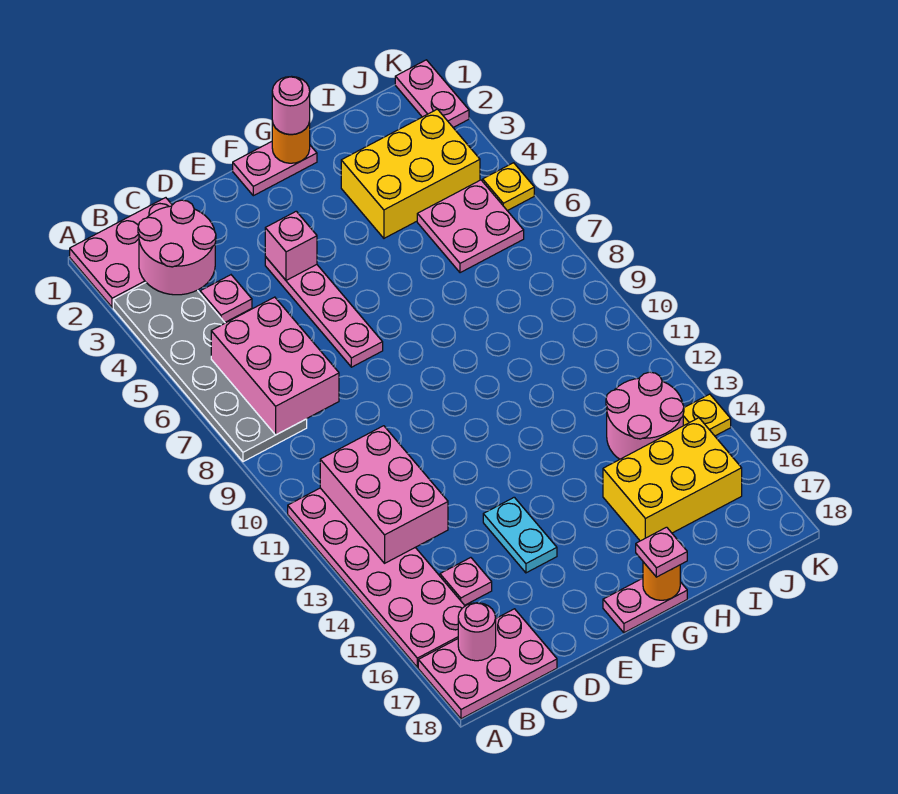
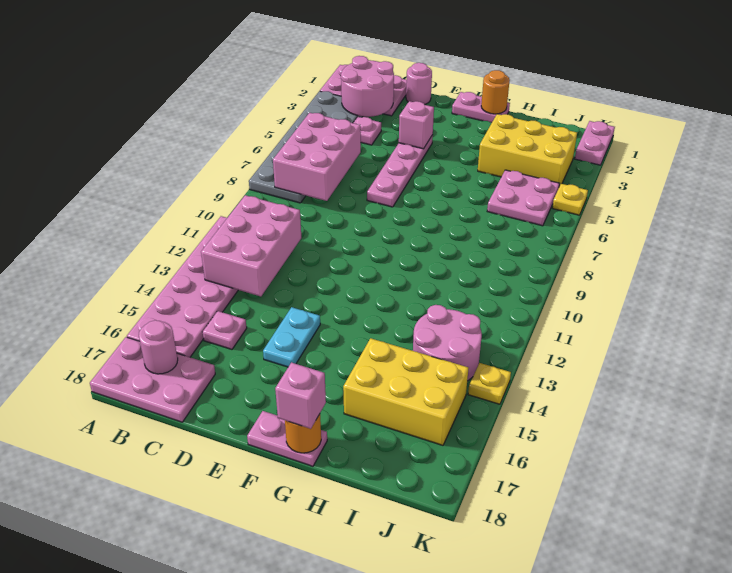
pink round brick G1 level 3 -> pink round brick D1 level 1
pink plate G18 level 3 -> pink brick G18 level 3

